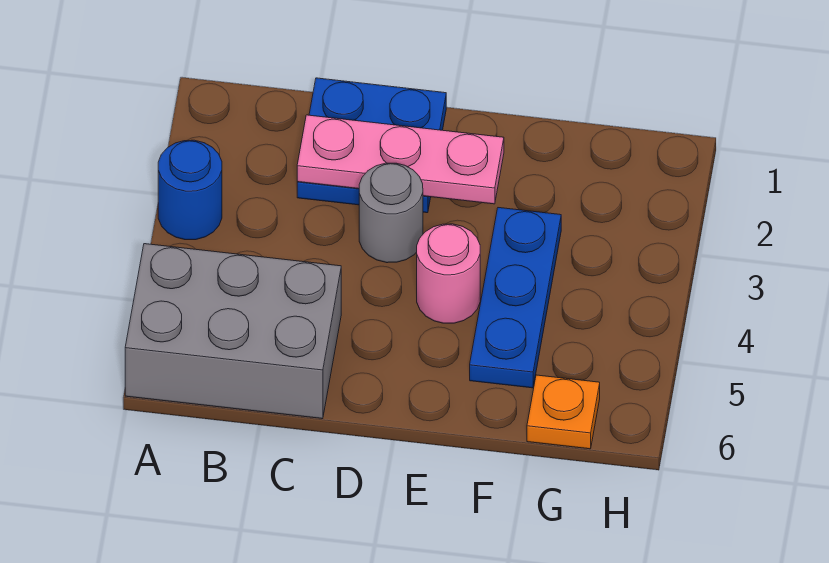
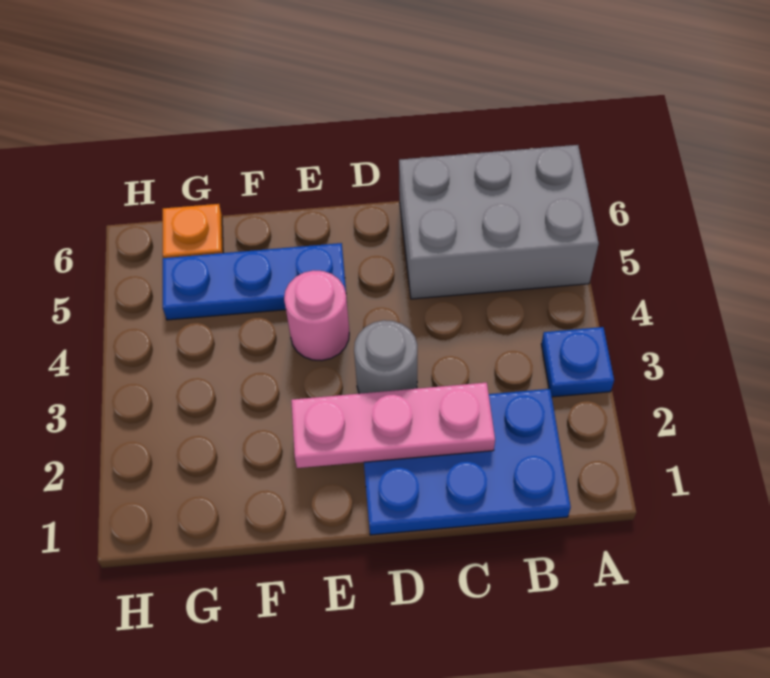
blue round brick A3 level 1 -> blue plate A3 level 1
blue plate C1:D2 level 1 -> blue plate B1:D2 level 1
blue plate F3:F5 level 1 -> blue plate E5:G5 level 1

